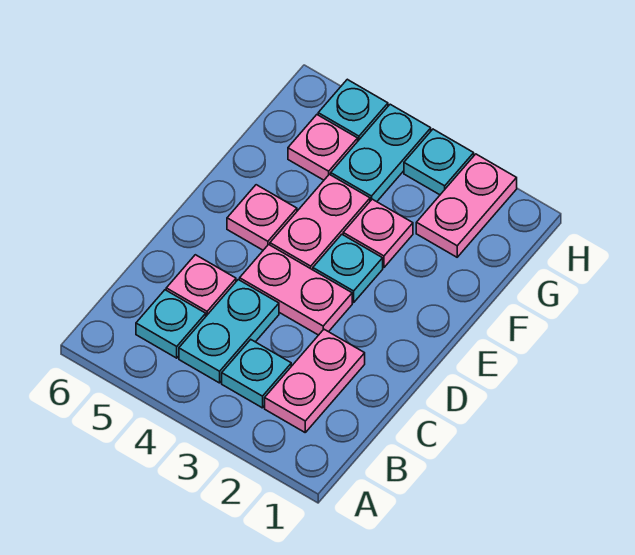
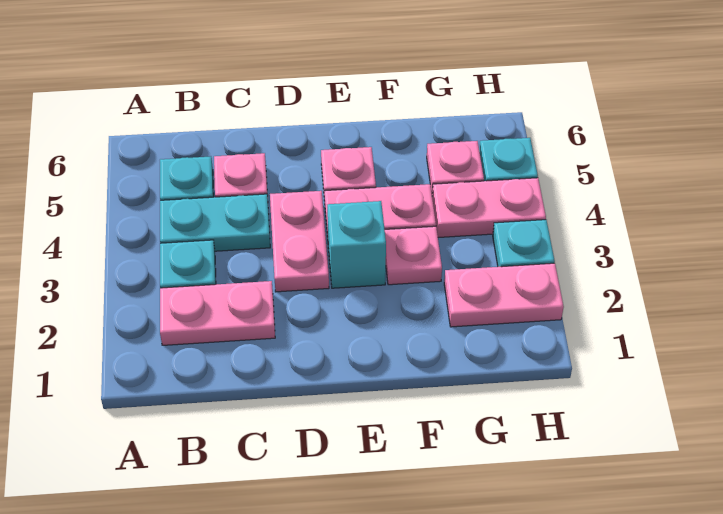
cyan plate E3 level 1 -> cyan brick E3 level 1
cyan plate G4:H4 level 1 -> pink plate G4:H4 level 1

